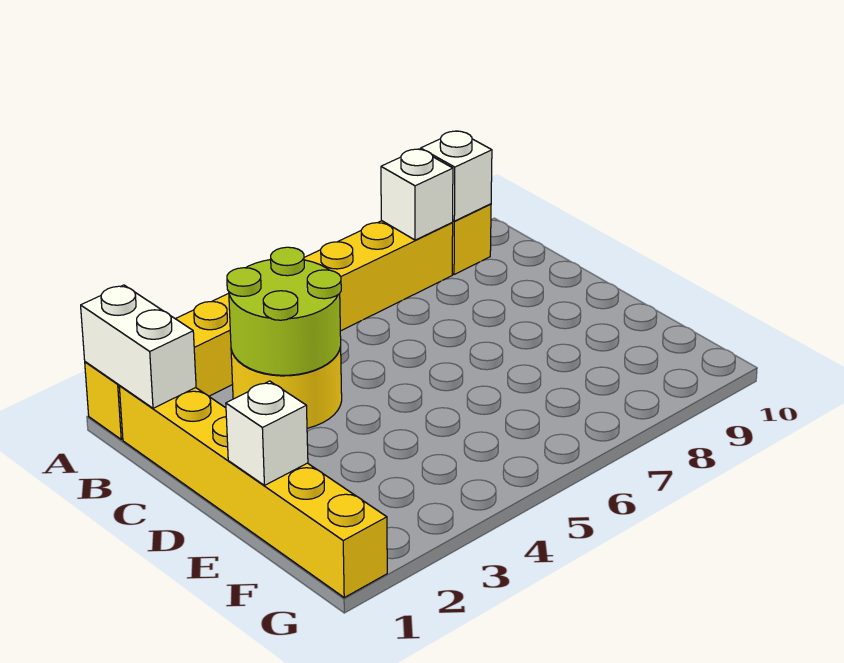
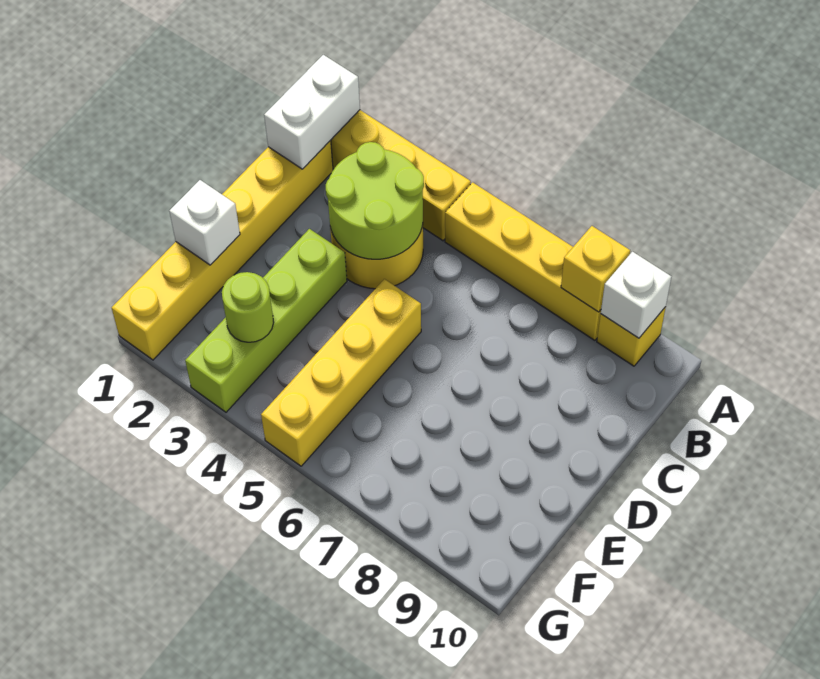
white brick A8 level 2 -> yellow brick A8 level 2
none -> lime brick D3:G3 level 1
none -> yellow brick D5:G5 level 1
none -> lime round brick F3 level 2

